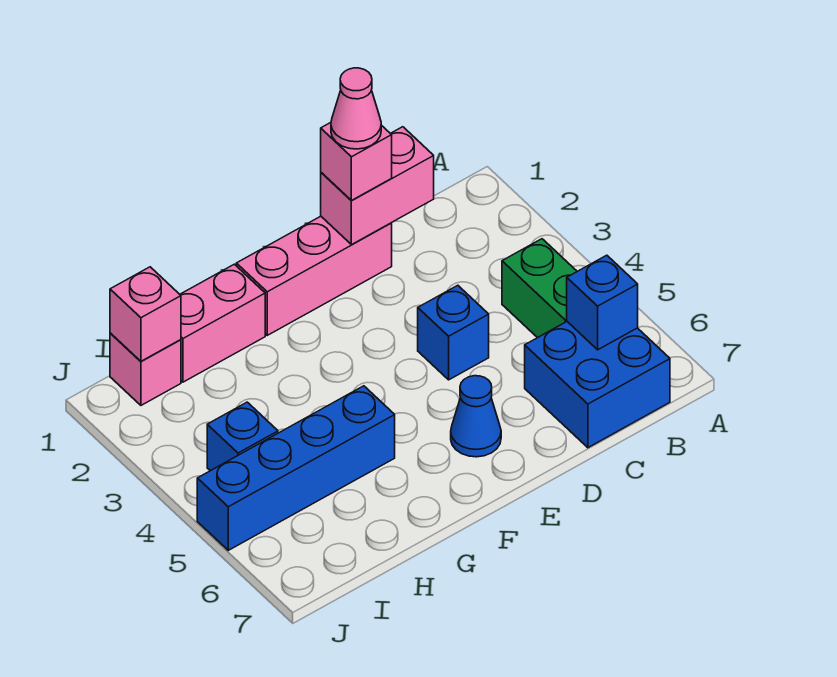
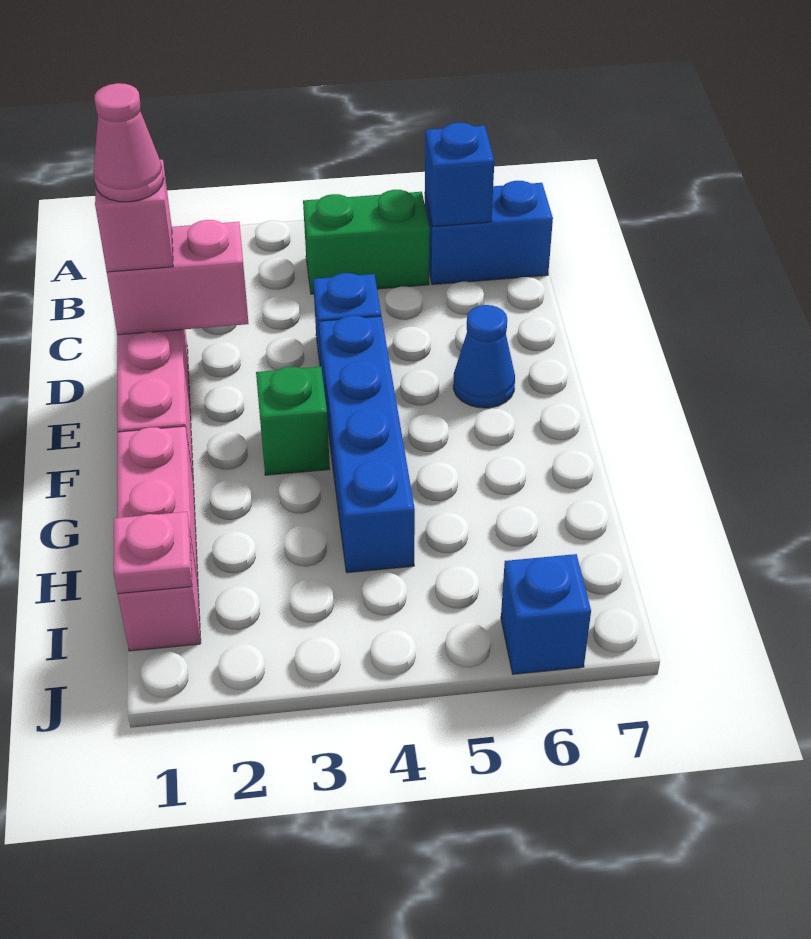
blue brick B6:C7 level 1 -> blue brick B6:B7 level 1
pink brick C1:D1 level 2 -> pink brick D1:D2 level 2
none -> green brick F3 level 1
blue brick G5:J5 level 1 -> blue brick E4:H4 level 1
pink brick I1 level 2 -> pink plate I1 level 2
blue brick I4 level 1 -> blue brick J6 level 1

